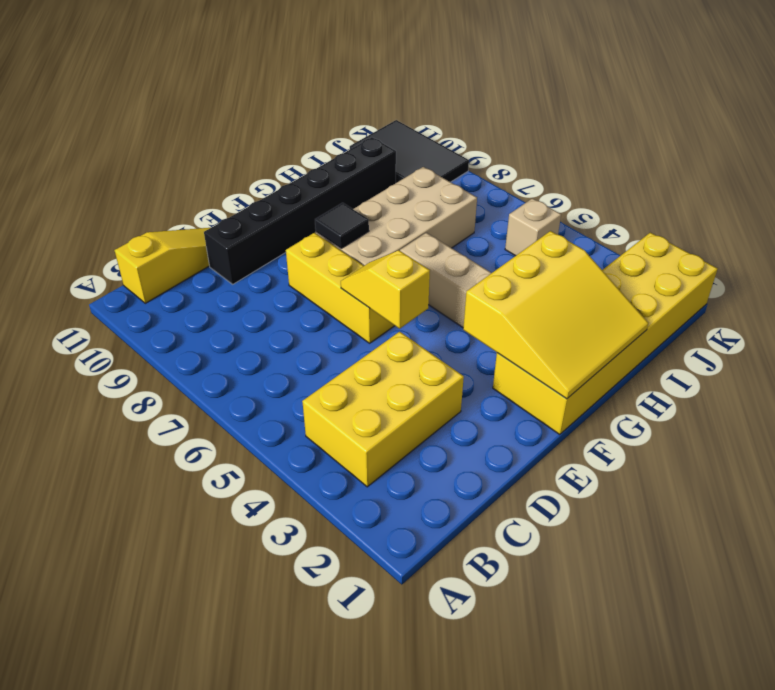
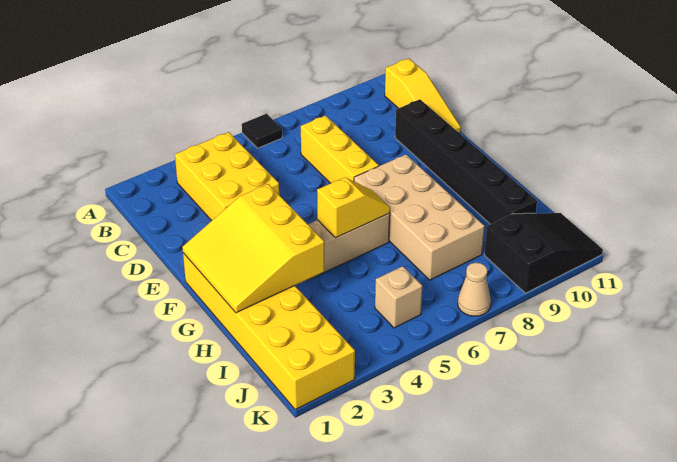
yellow slope E5:E6 level 2 top 5 -> yellow slope G5:G6 level 2 top 5
yellow brick E6:E8 level 1 -> yellow brick C7:E7 level 1
black tile F8 level 2 -> black tile A6 level 1
black tile J9:K11 level 1 -> black slope J9:K11 level 1 top 9
none -> tan cone K7 level 1

